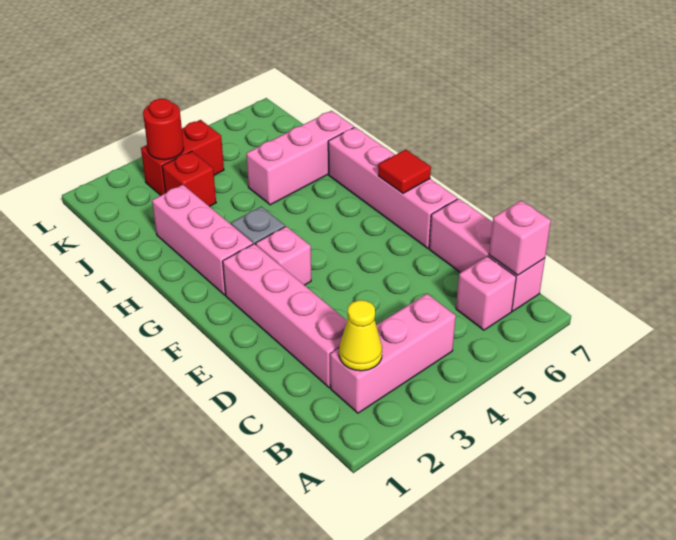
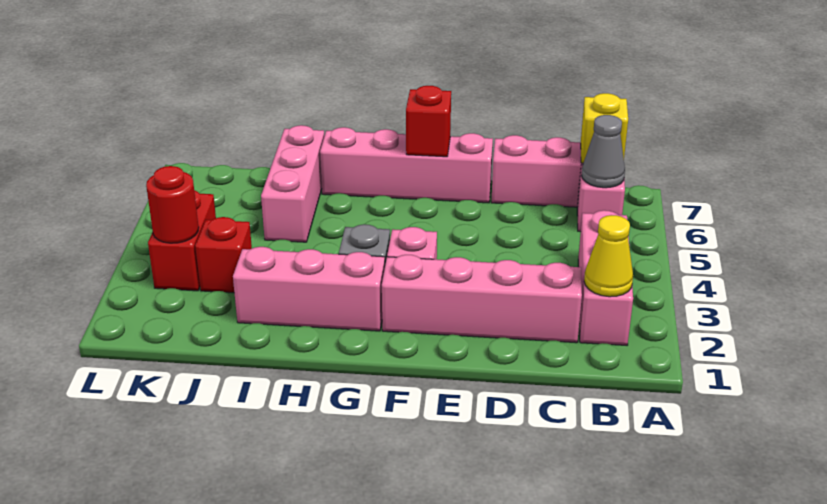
none -> grey cone B6 level 2
pink brick B7 level 2 -> yellow brick B7 level 2
red tile F7 level 2 -> red brick F7 level 2

